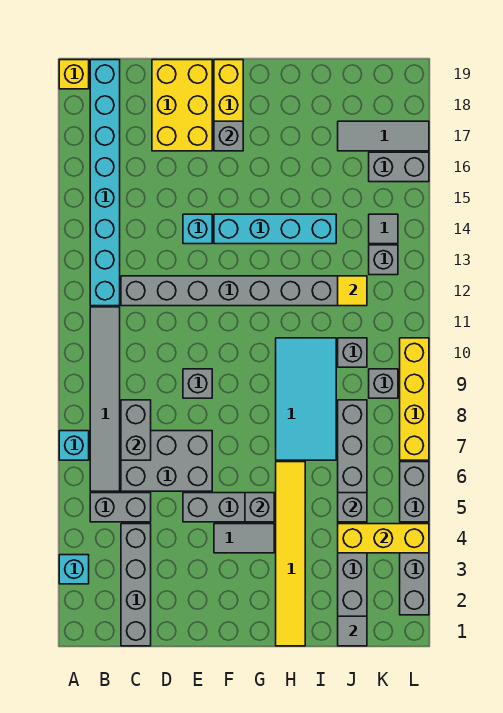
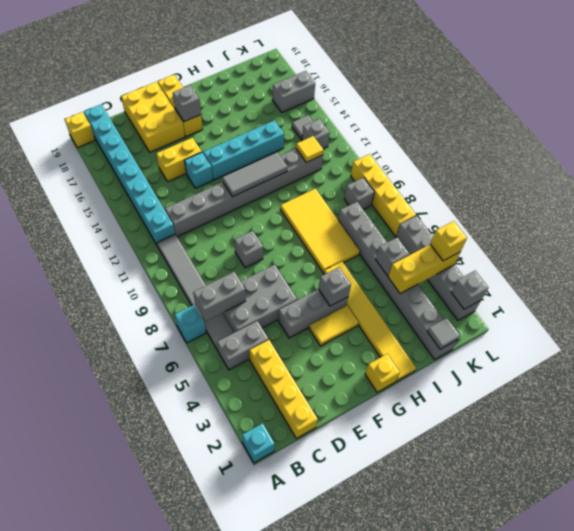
cyan brick A3 level 1 -> cyan brick A1 level 1
grey brick C1:C4 level 1 -> yellow brick C1:C4 level 1
grey brick C7:C8 level 2 -> grey brick B7:C7 level 2
none -> yellow brick D15:E15 level 1
grey tile F4:G4 level 1 -> yellow tile F4:G4 level 1
none -> yellow brick G1 level 1
cyan tile H7:I10 level 1 -> yellow tile H7:I10 level 1
grey brick J10 level 1 -> grey brick L2 level 2
grey tile J17:L17 level 1 -> grey tile F12:H12 level 2
none -> yellow brick L4 level 3

